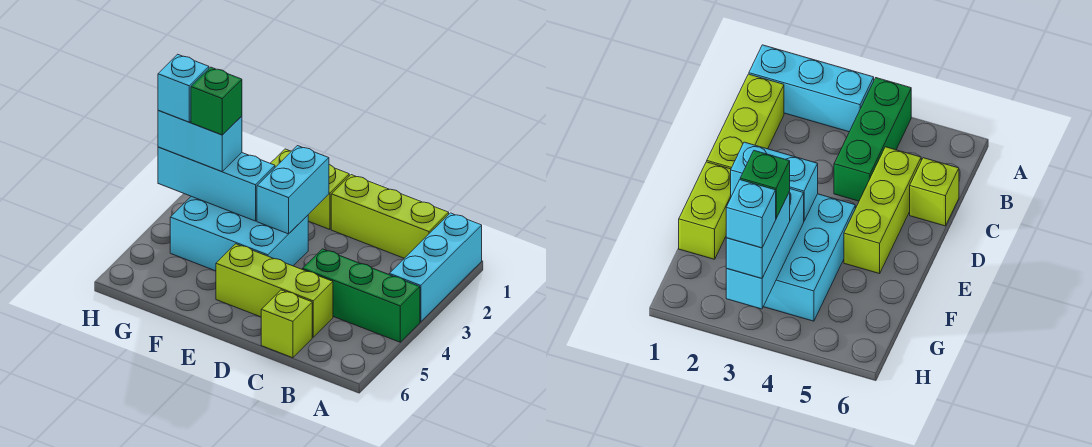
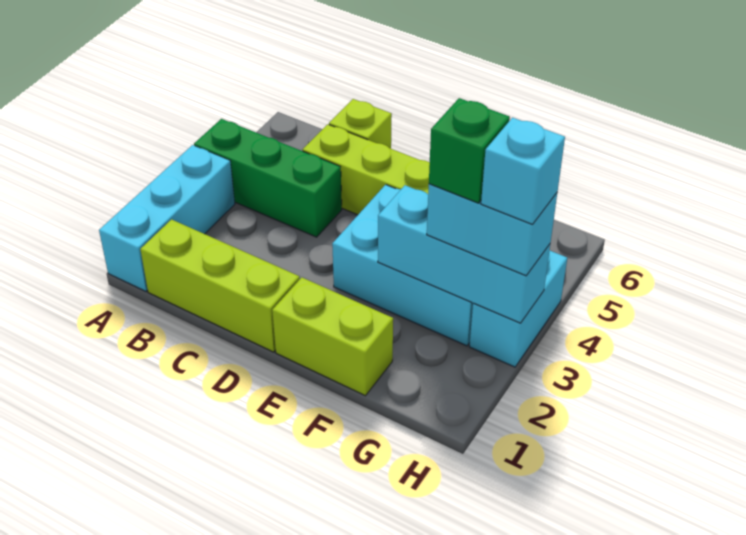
cyan brick E2:E3 level 2 -> cyan brick H3:H4 level 1

